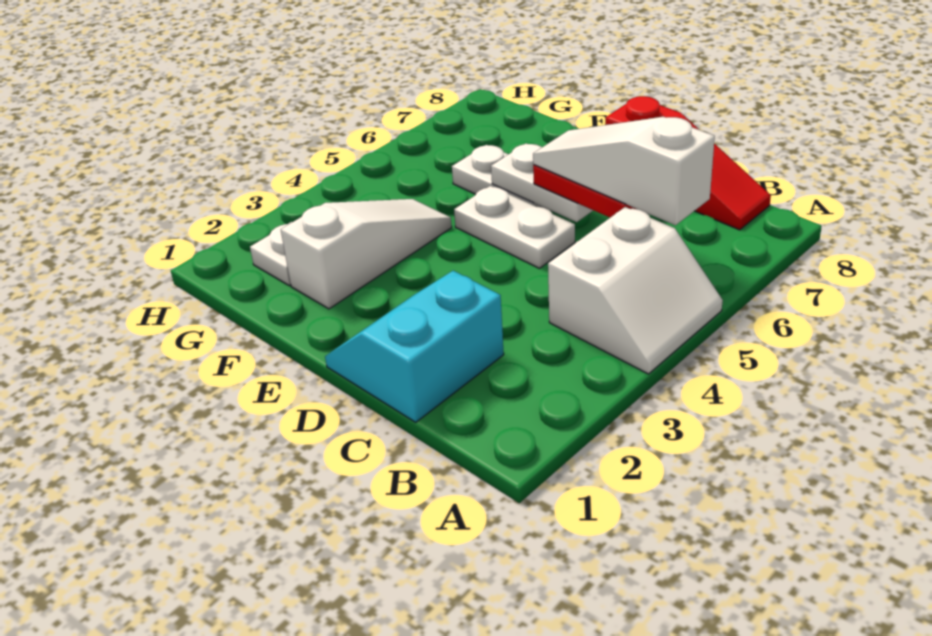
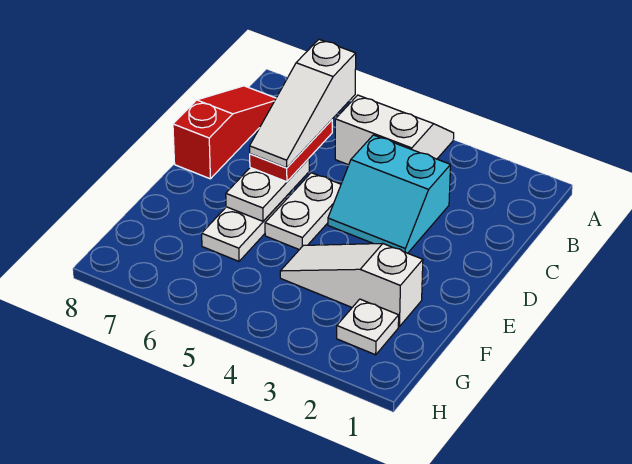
cyan slope C1:D2 level 1 top C -> cyan slope C3:D4 level 1 top C

